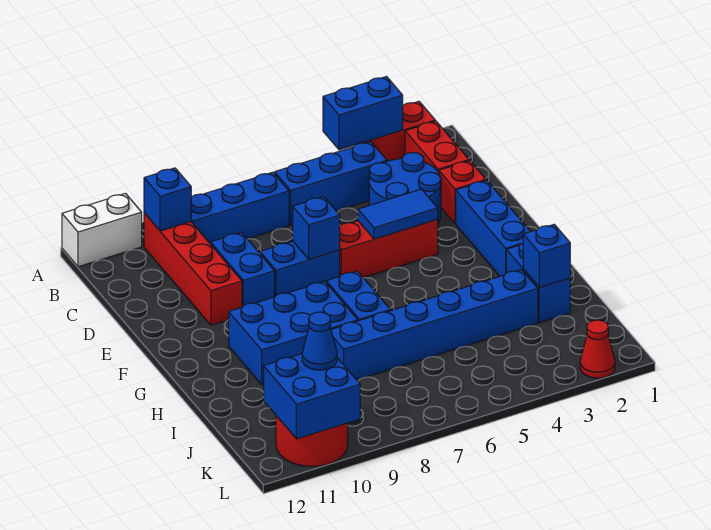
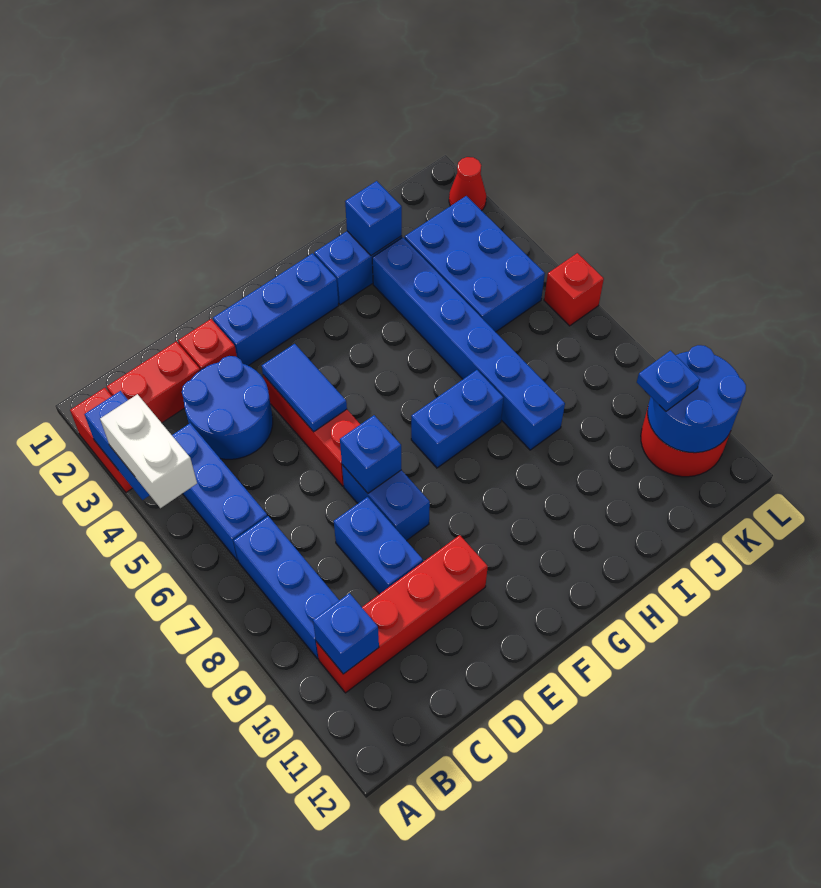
white brick A11:A12 level 1 -> white brick A4:A5 level 3
blue brick D9:E9 level 1 -> blue brick D8:D9 level 1
blue brick G8:H10 level 1 -> blue brick J3:K5 level 1
blue brick K10:L11 level 2 -> blue round brick K10:L11 level 2
blue cone K10 level 3 -> blue plate K10 level 3
none -> red brick L6 level 1

